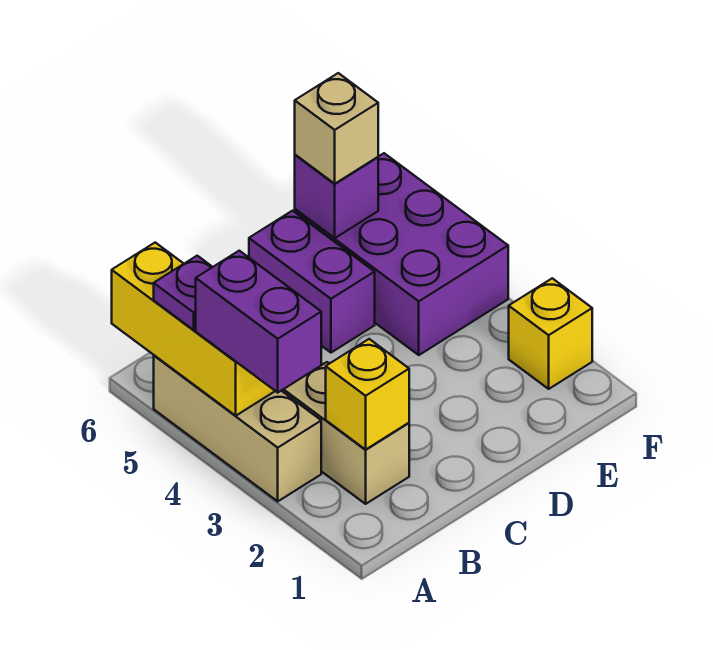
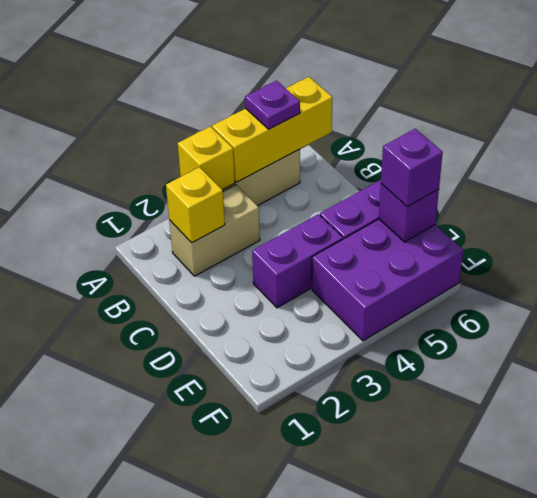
purple brick A3:A4 level 3 -> purple brick D3:D4 level 1
tan brick E6 level 3 -> purple brick E6 level 3
yellow brick F2 level 1 -> yellow brick A3 level 2

